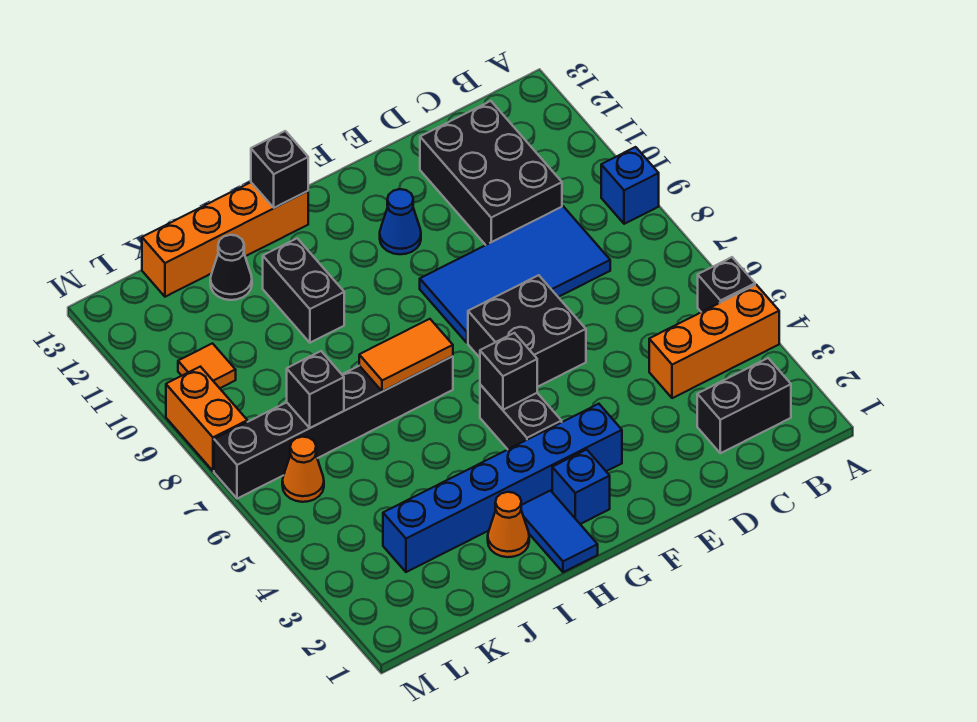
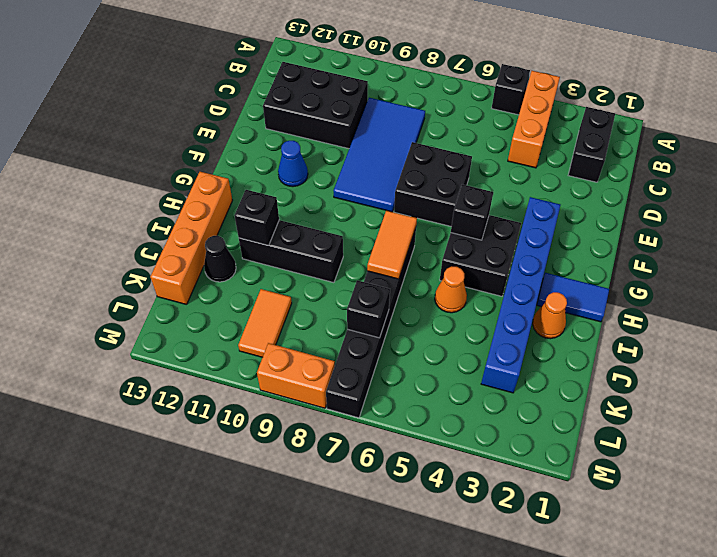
blue brick A9 level 1 -> none
blue brick G2 level 1 -> none
black brick G4:G5 level 1 -> black brick G4:H5 level 1
black brick H13 level 2 -> black brick I11 level 2
black brick I10:I11 level 1 -> black brick I9:I11 level 1
orange cone L6 level 1 -> orange cone I5 level 1
orange tile L10 level 1 -> orange tile K10:L10 level 1

